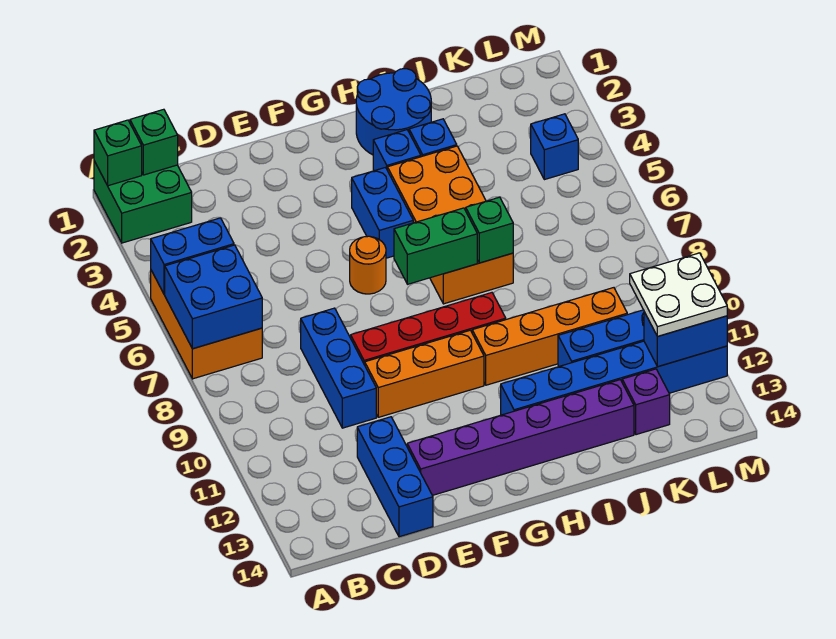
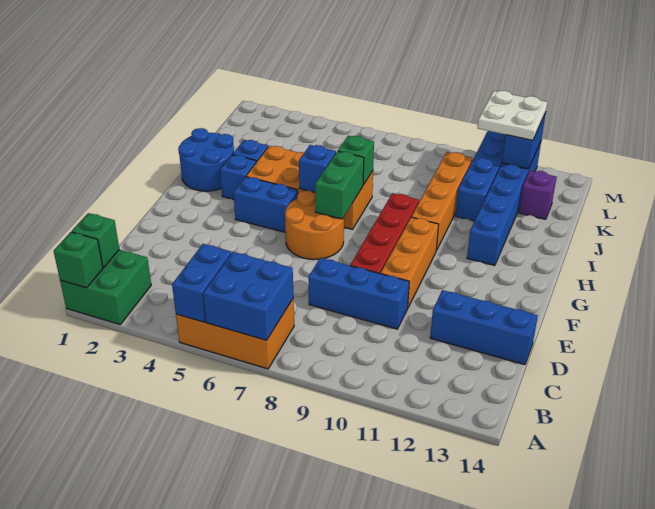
purple brick E13:J13 level 1 -> none
orange round brick F6 level 1 -> orange round brick F6:G7 level 1
blue brick L4 level 1 -> blue brick H6 level 2

